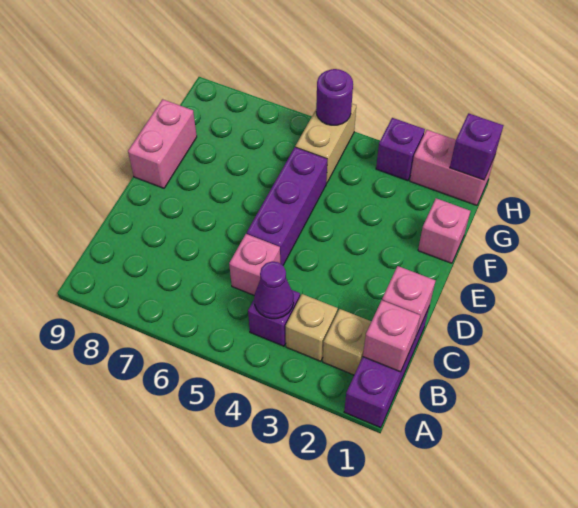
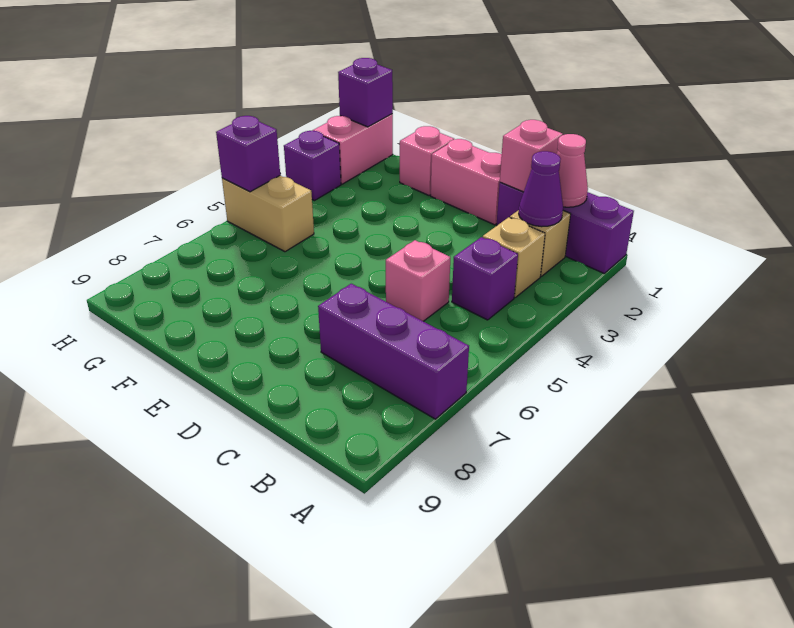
pink brick B1 level 2 -> pink cone B1 level 2
purple cone B4 level 2 -> purple cone B2 level 2
purple brick D5:F5 level 1 -> purple brick A7:C7 level 1
pink brick E9:F9 level 1 -> pink brick D1:E1 level 1
purple round brick H5 level 2 -> purple brick H5 level 2

